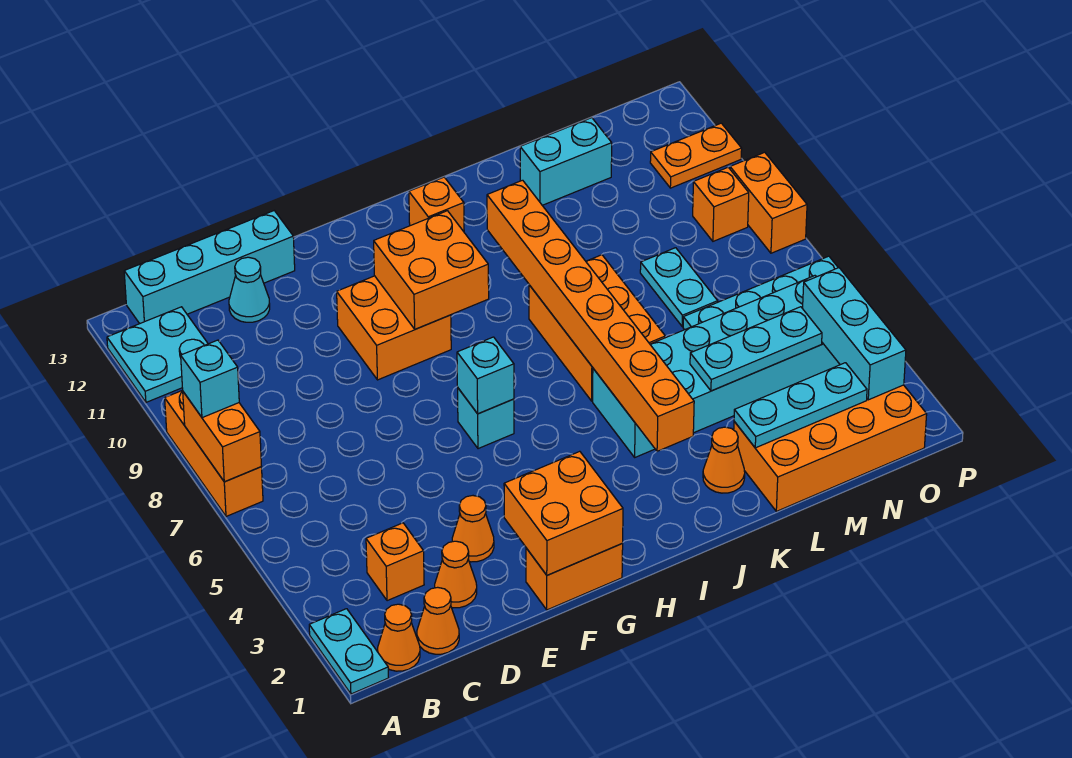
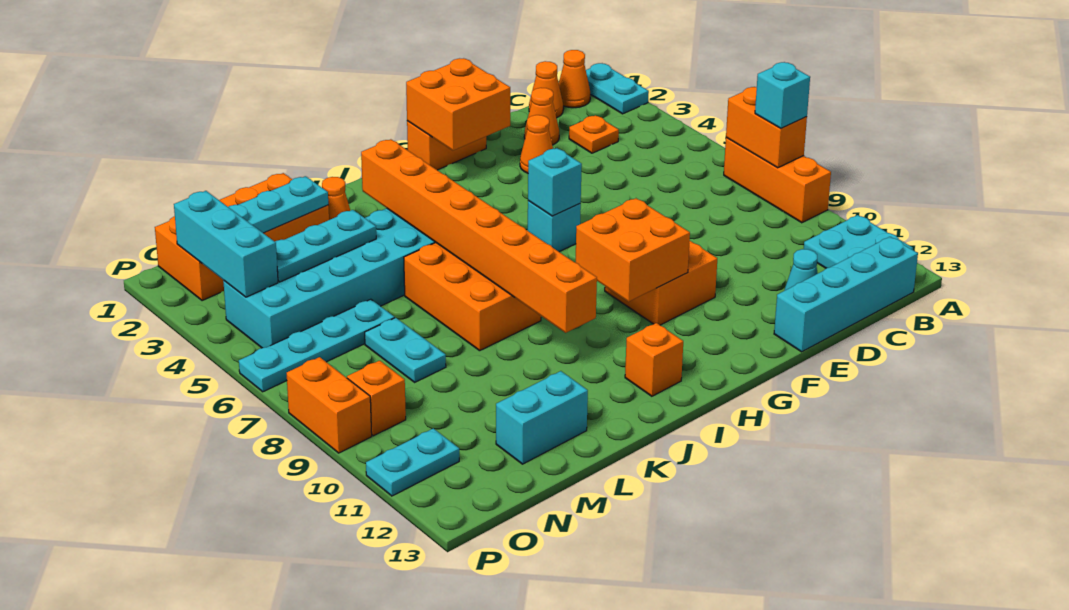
orange brick C3 level 1 -> orange plate C3 level 1
orange plate O11:P11 level 1 -> cyan plate O11:P11 level 1

